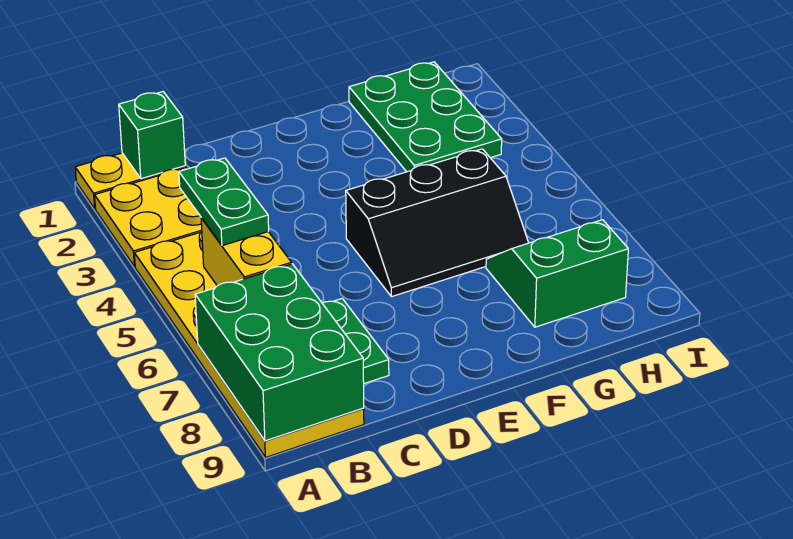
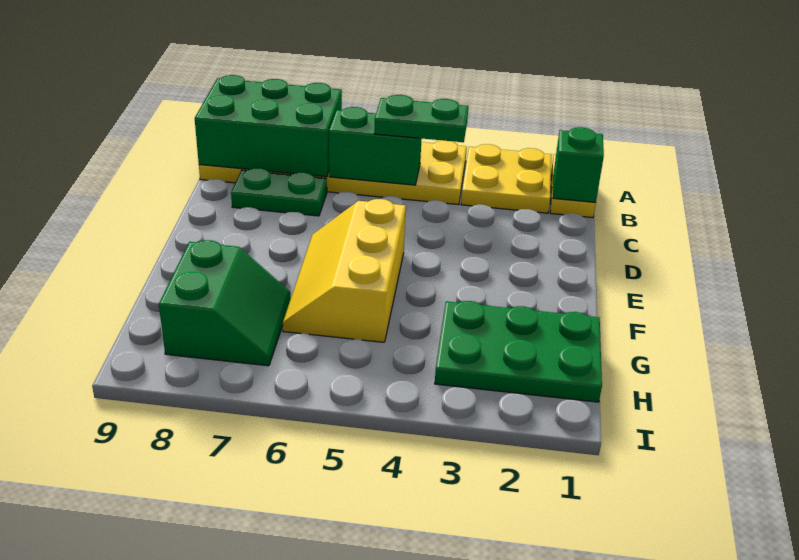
yellow brick B5:B6 level 2 -> green brick B5:B6 level 2
black slope E5:G6 level 1 top 5 -> yellow slope E5:G6 level 1 top 5

